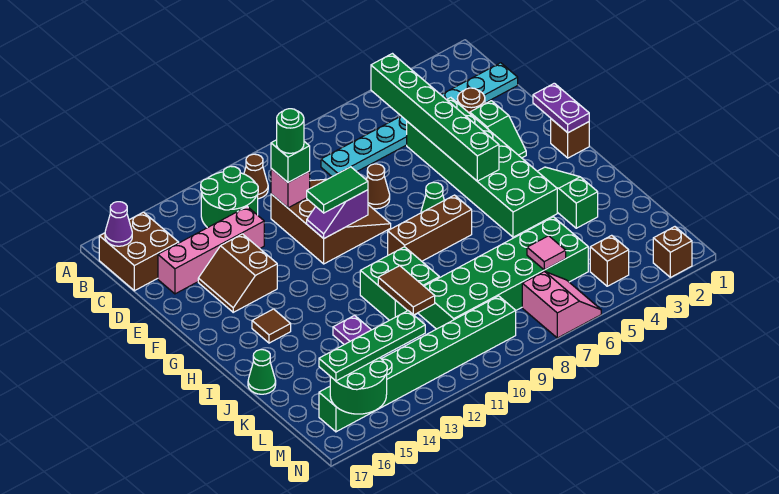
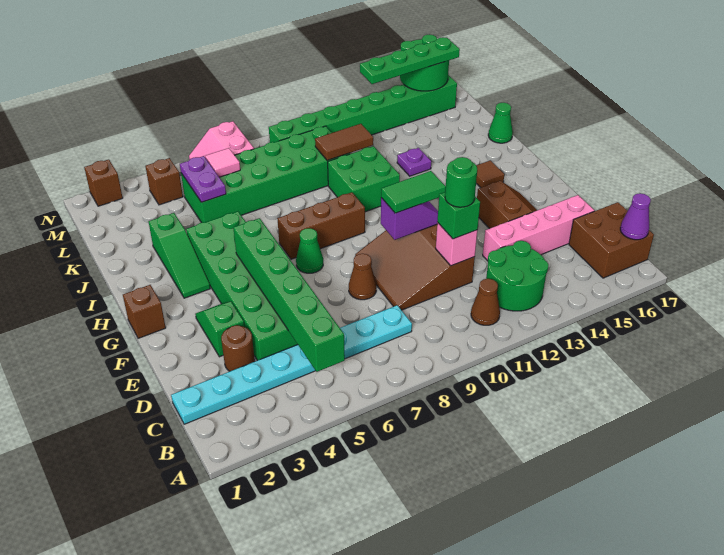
purple plate F1:G1 level 2 -> purple plate K5:L5 level 2
brown tile J11:K11 level 2 -> brown tile K10:K11 level 2

